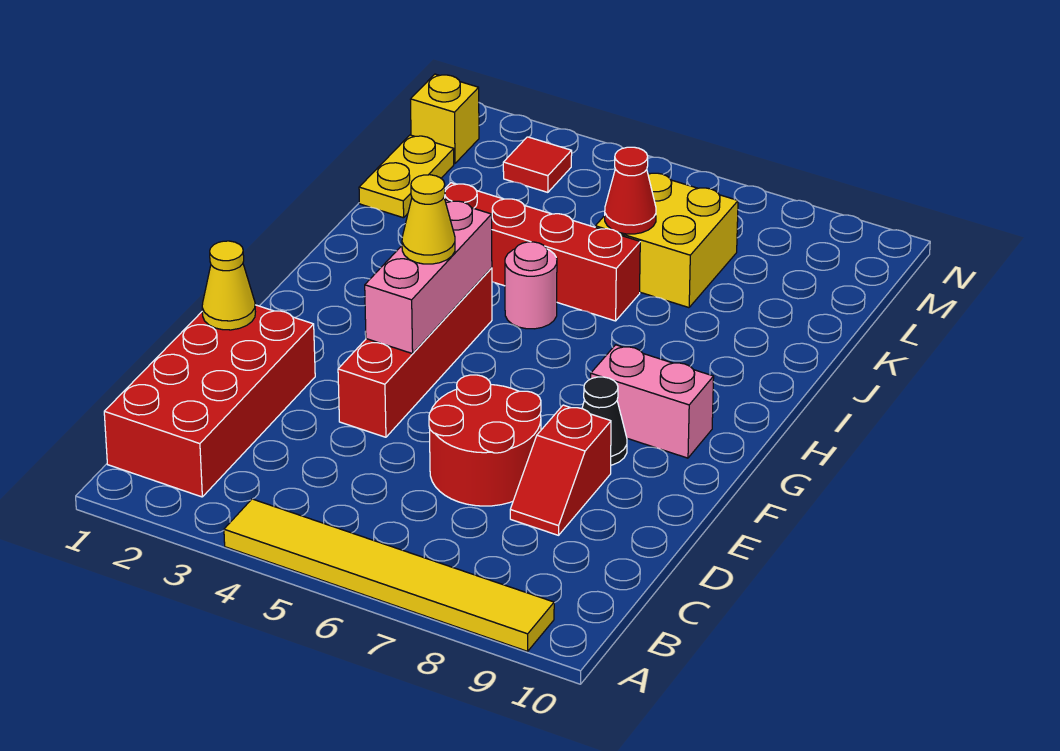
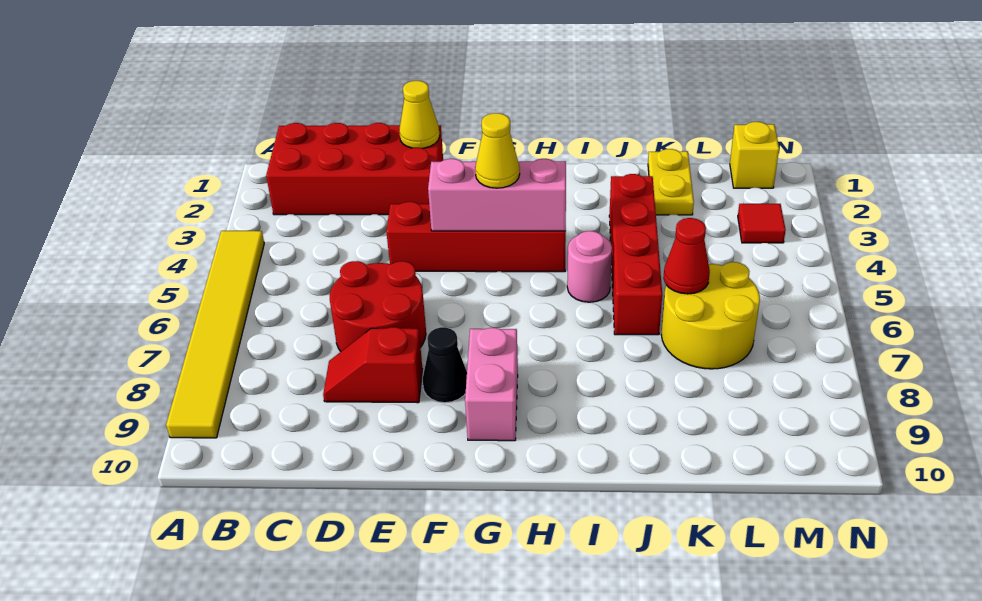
yellow plate K1:L1 level 1 -> yellow plate K1:K2 level 1
yellow brick K6:L7 level 1 -> yellow round brick K6:L7 level 1

